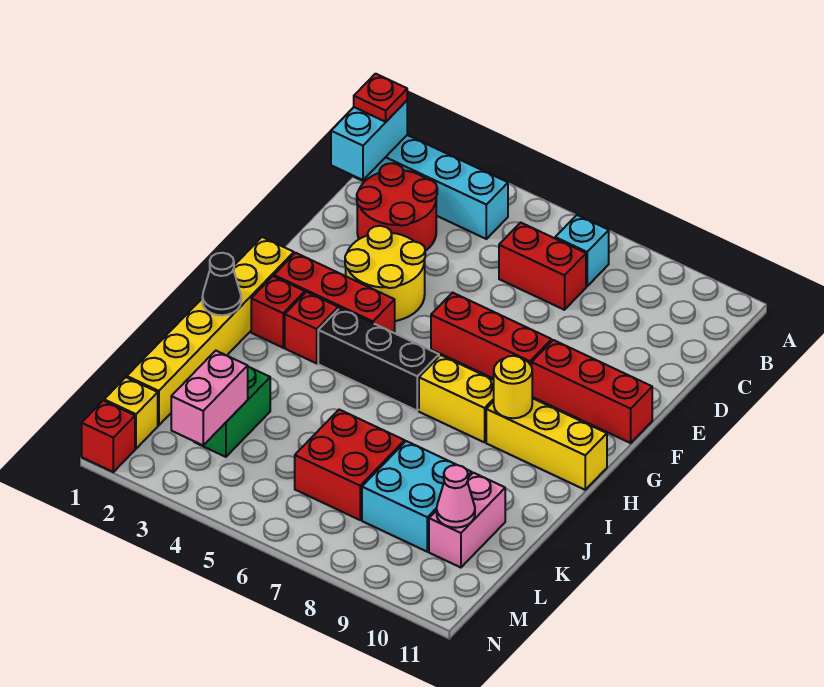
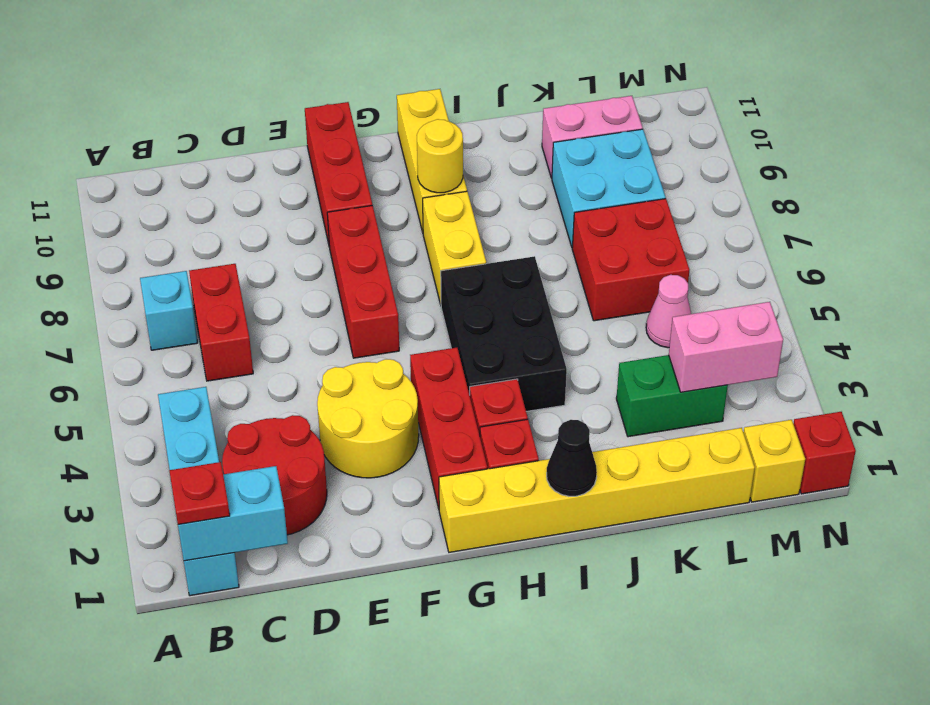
black brick H4:H6 level 1 -> black brick H4:I6 level 1
pink cone L10 level 2 -> pink cone L5 level 1

